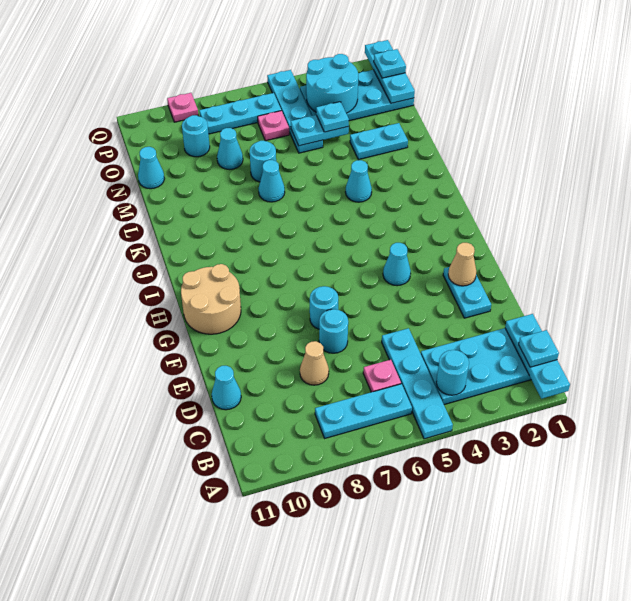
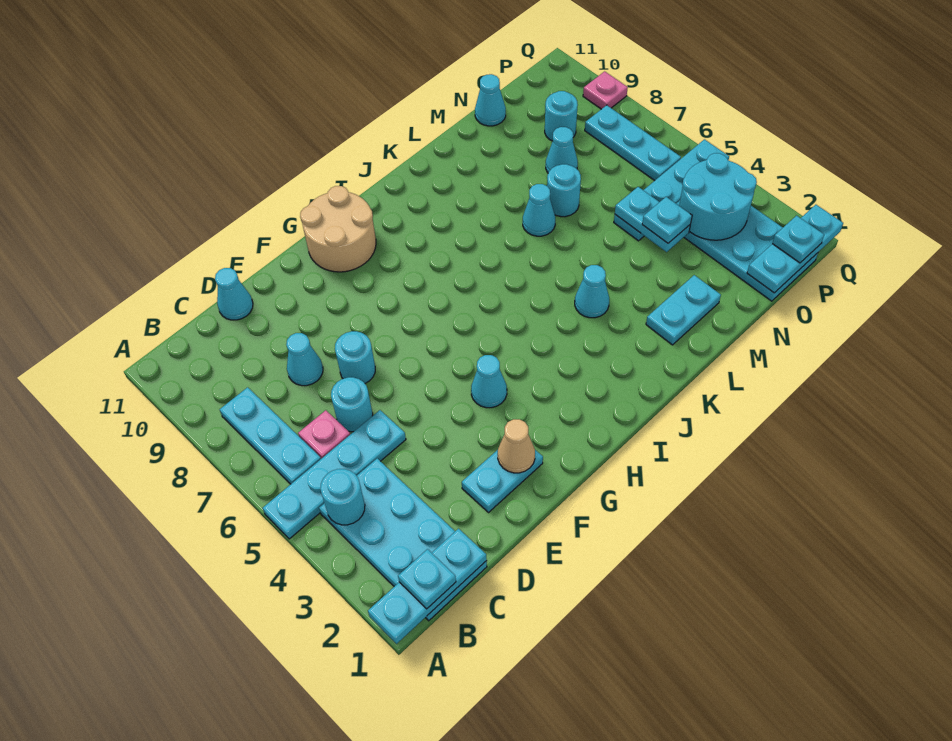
tan cone D8 level 1 -> cyan cone D8 level 1
cyan round brick F7 level 1 -> cyan round brick D6 level 1
cyan plate M2:M3 level 1 -> cyan plate L2:M2 level 1
pink plate O6 level 1 -> none

